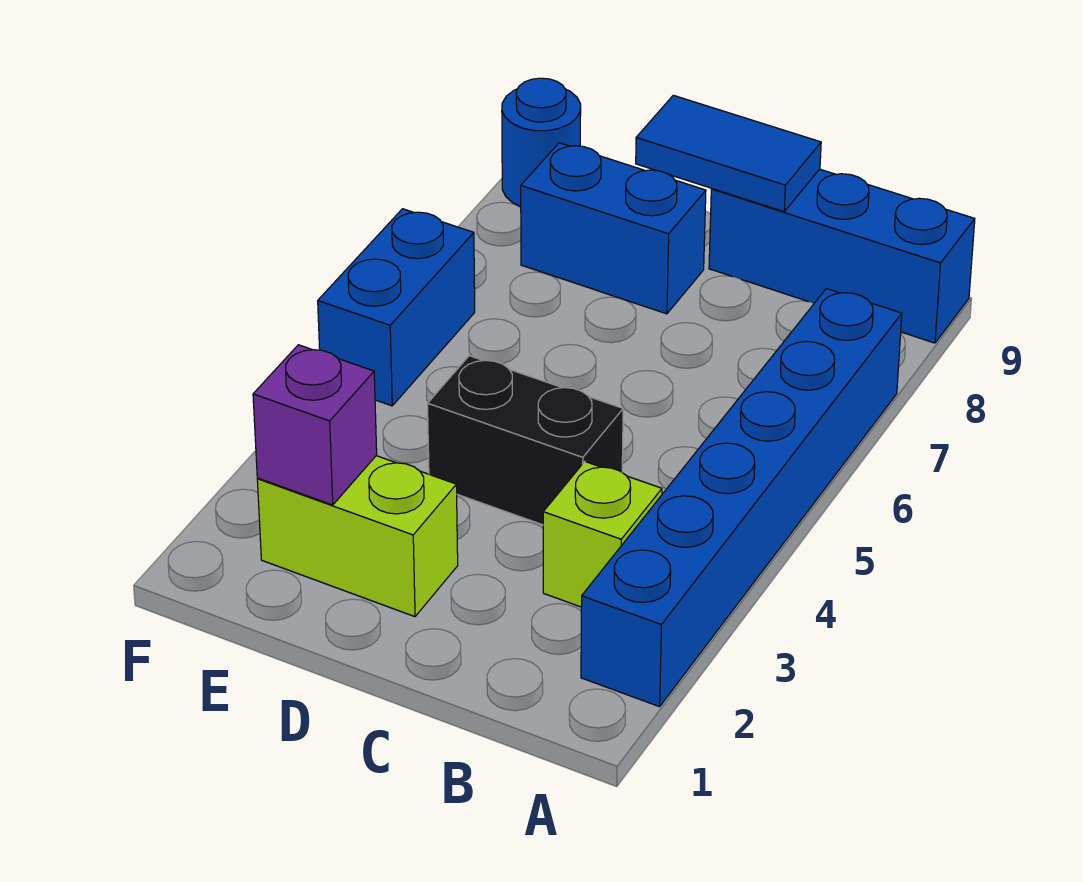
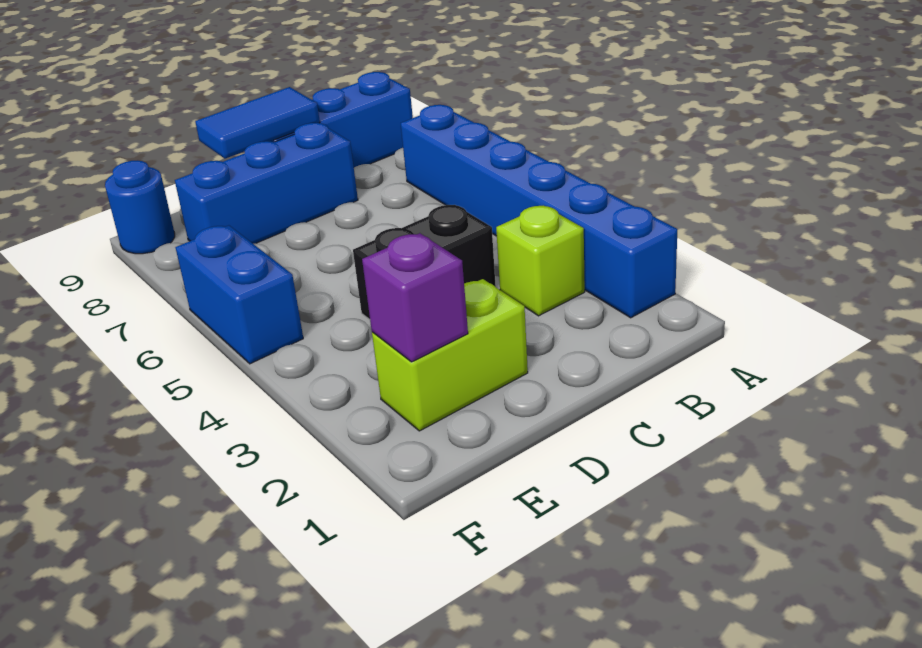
blue brick D8:E8 level 1 -> blue brick C8:E8 level 1

